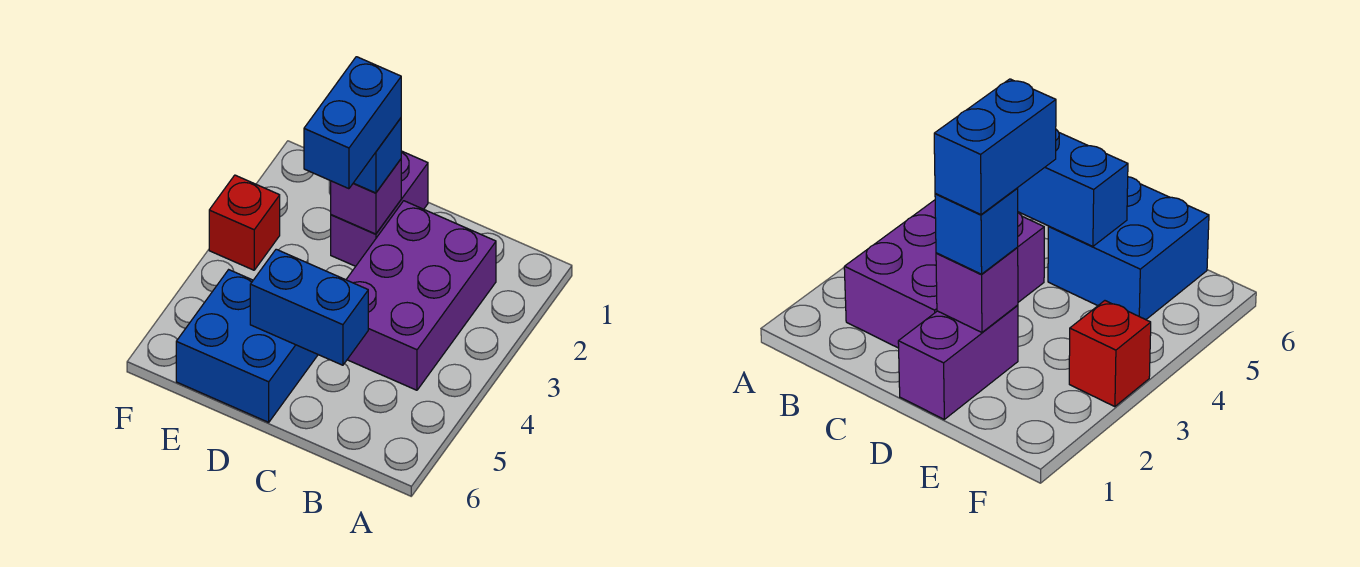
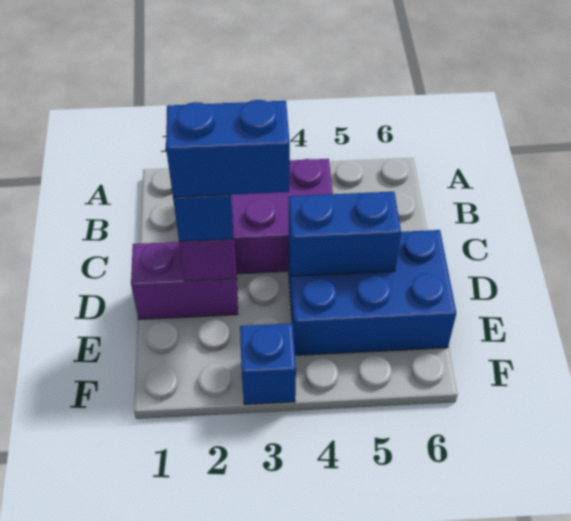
blue brick C5:D5 level 2 -> blue brick D4:D5 level 2
blue brick D5:E6 level 1 -> blue brick D4:E6 level 1
red brick F3 level 1 -> blue brick F3 level 1

